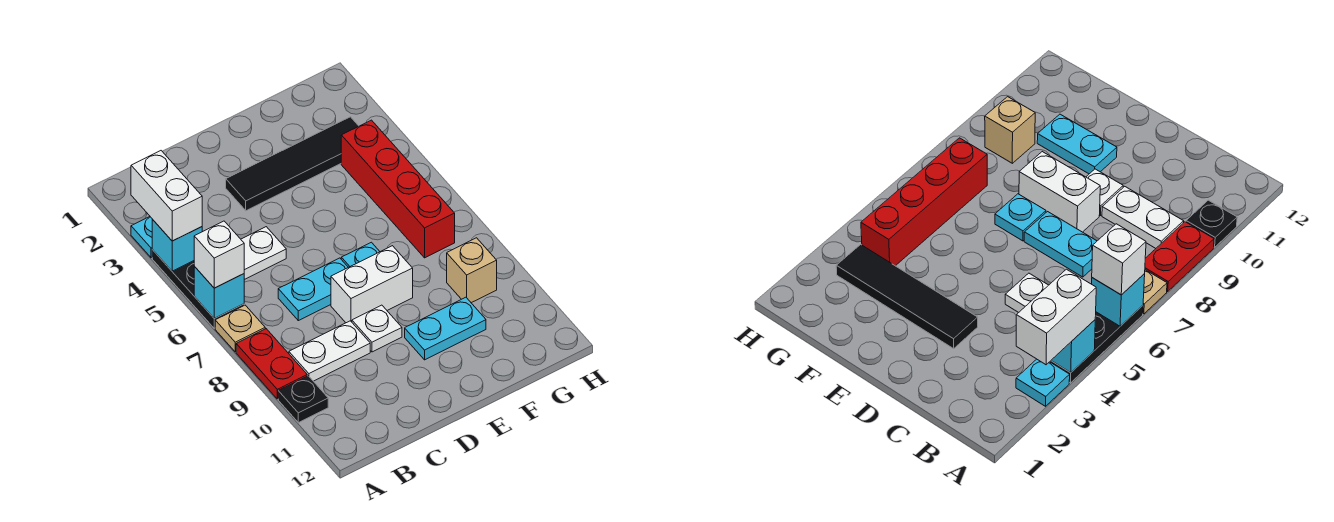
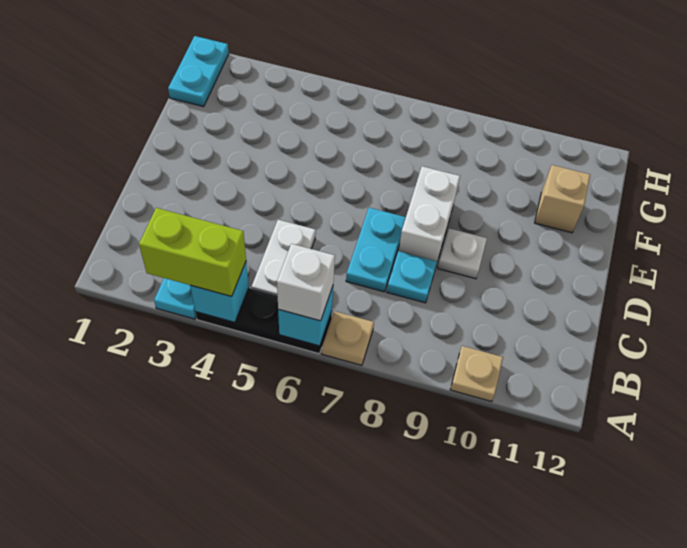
white brick A3:A4 level 3 -> lime brick A3:A4 level 3
red plate A8:A9 level 1 -> none
black plate A10 level 1 -> tan plate A10 level 1
white plate B9:C9 level 1 -> none
black tile D3:G3 level 1 -> none
cyan plate E7 level 1 -> cyan plate C8 level 1
cyan plate E10:F10 level 1 -> cyan plate G1:H1 level 1
red brick G4:G7 level 1 -> none
tan brick G9 level 1 -> tan brick F11 level 1

